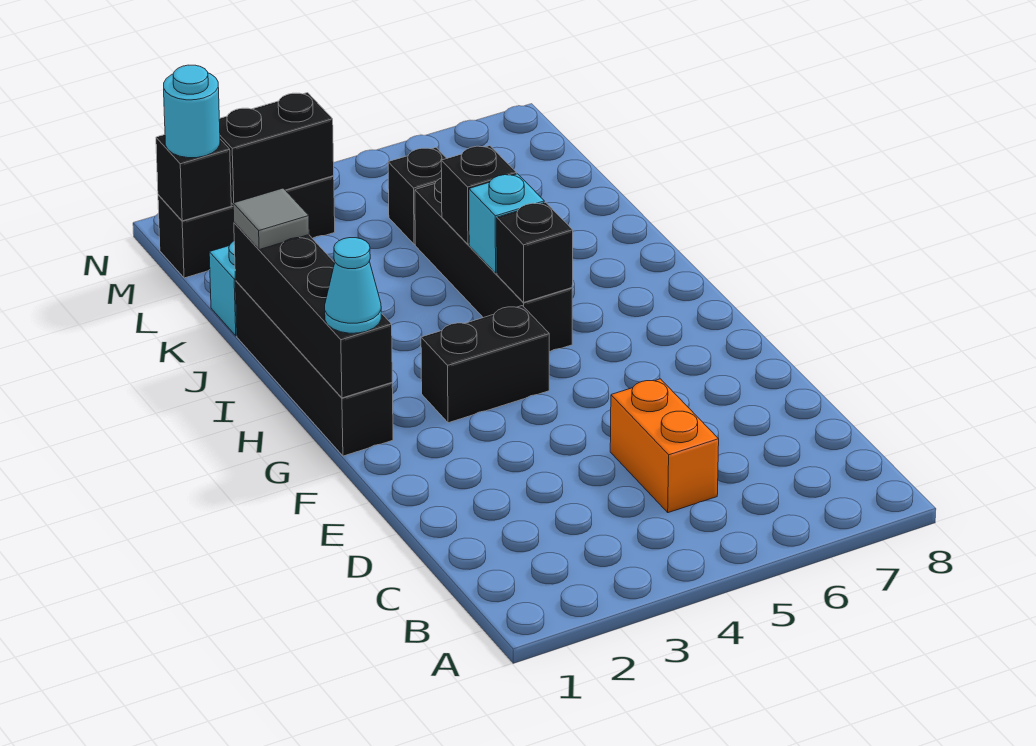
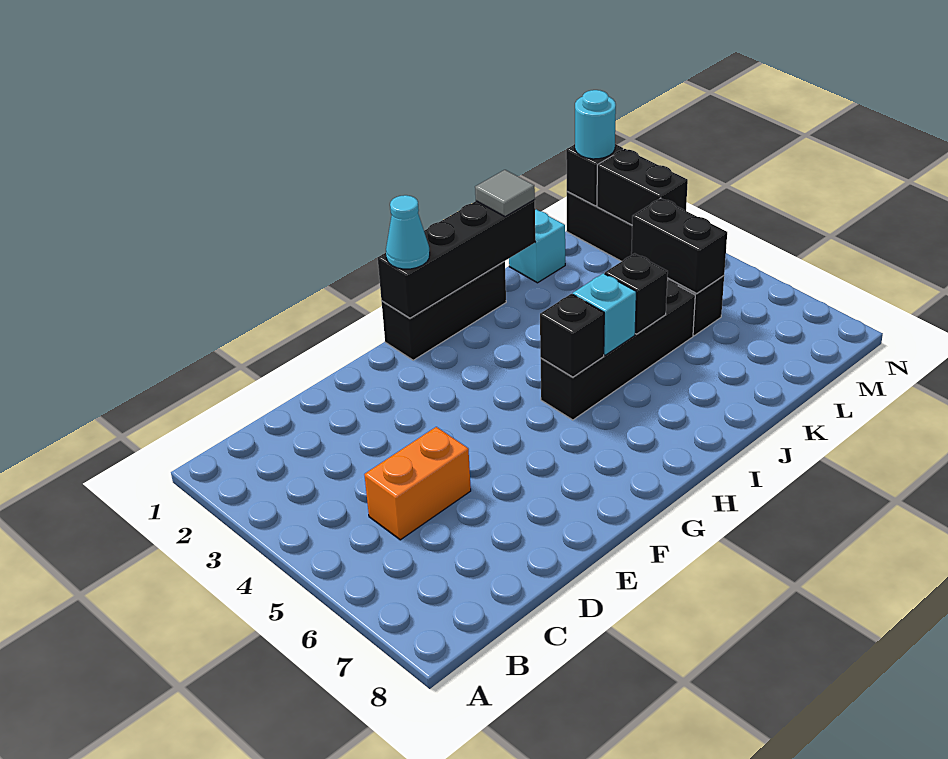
black brick G1:J1 level 1 -> black brick G1:I1 level 1
black brick G3:G4 level 1 -> black brick L4:L5 level 2

